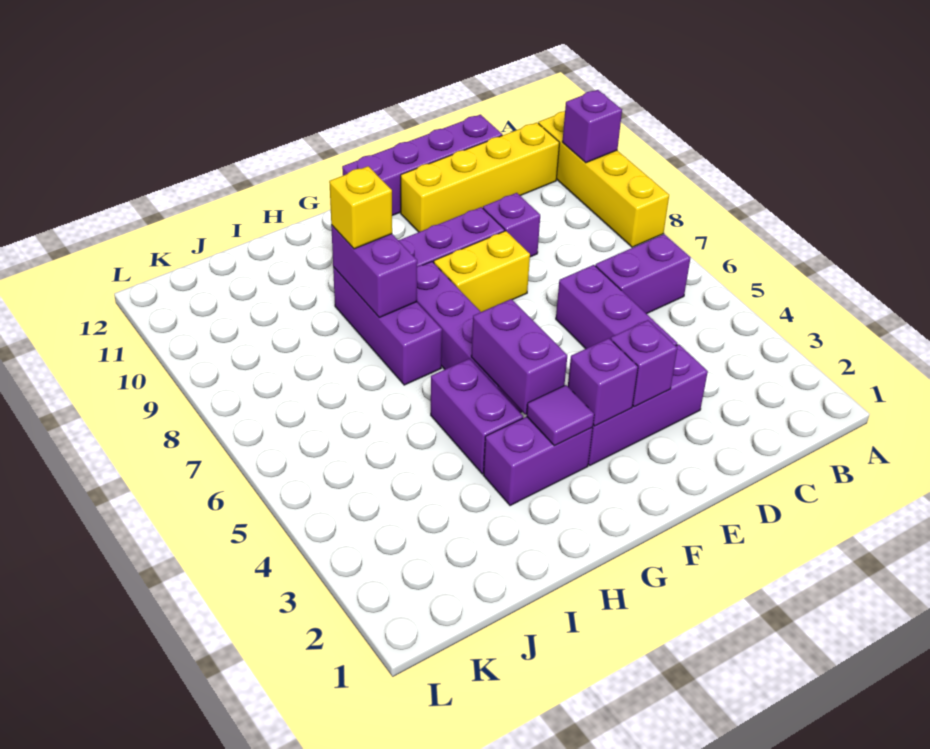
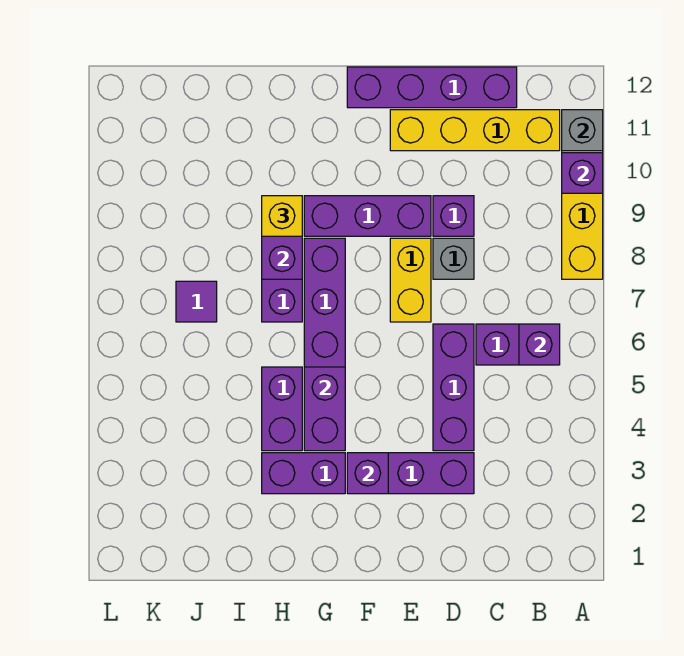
none -> grey brick A11 level 2
none -> grey brick D8 level 1
purple brick E3 level 2 -> purple brick B6 level 2
yellow brick E8:F8 level 1 -> yellow brick E7:E8 level 1
purple tile G3 level 2 -> purple tile J7 level 1

